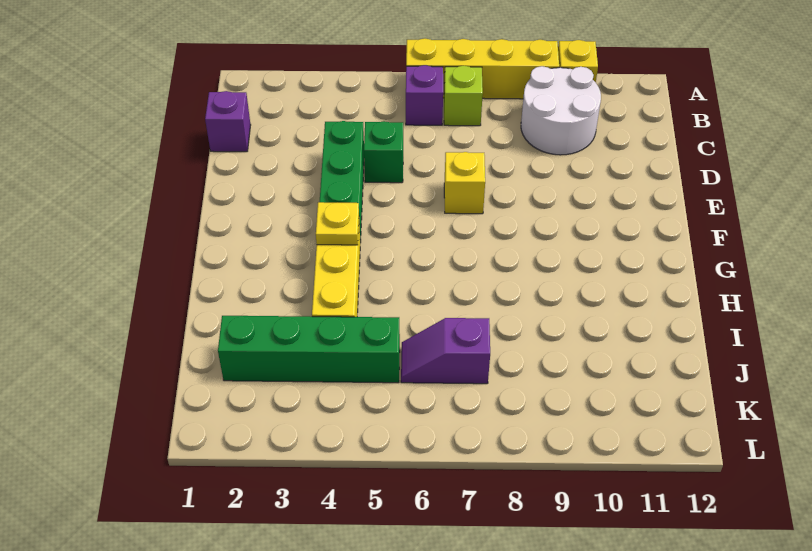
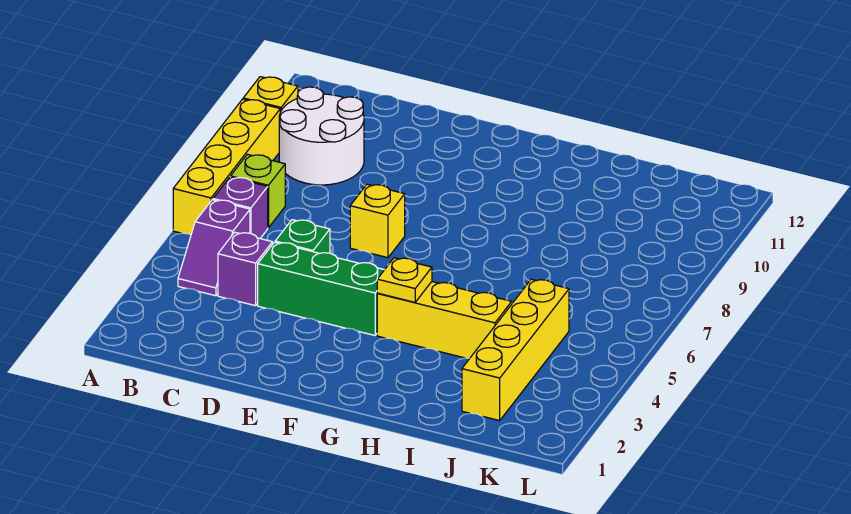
purple brick C1 level 1 -> purple brick C4 level 1
green brick J2:J5 level 1 -> yellow brick J2:J5 level 1
purple slope J6:J7 level 1 top 7 -> purple slope B4:B5 level 1 top 5

